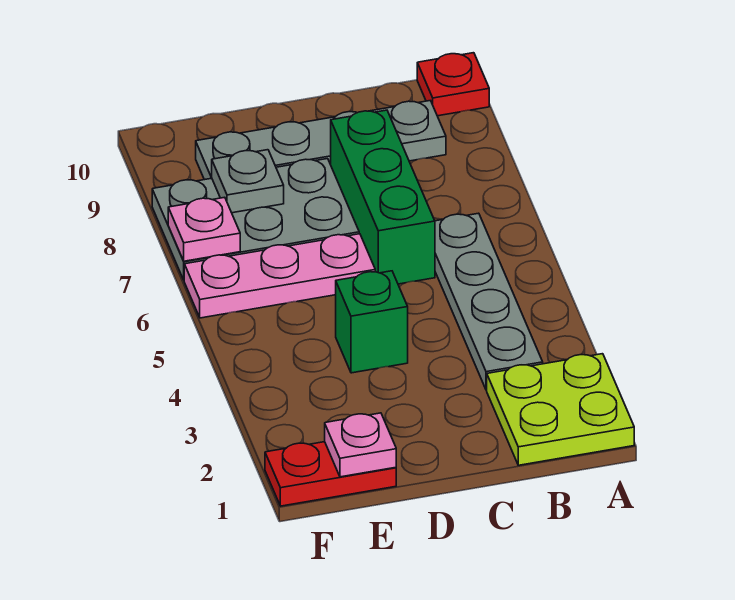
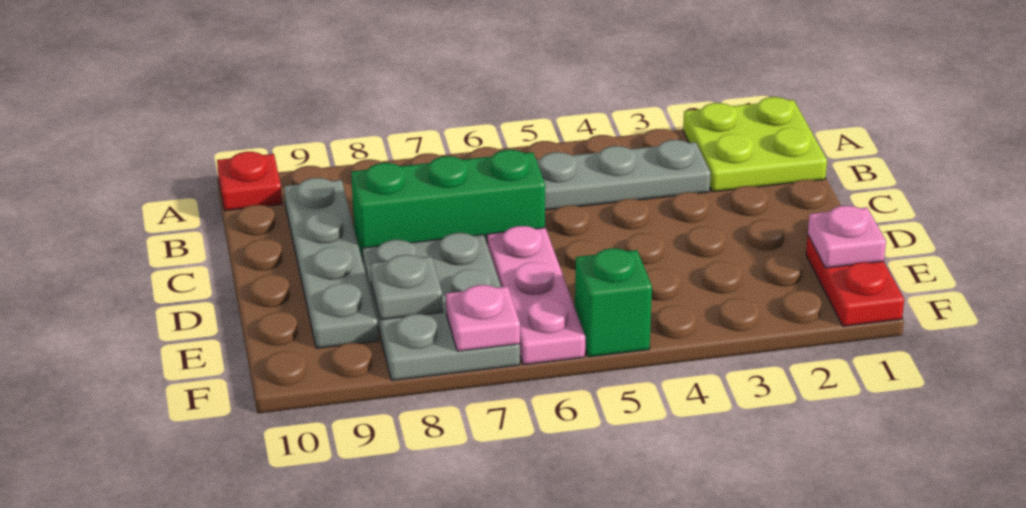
green brick D4 level 1 -> green brick F5 level 1

